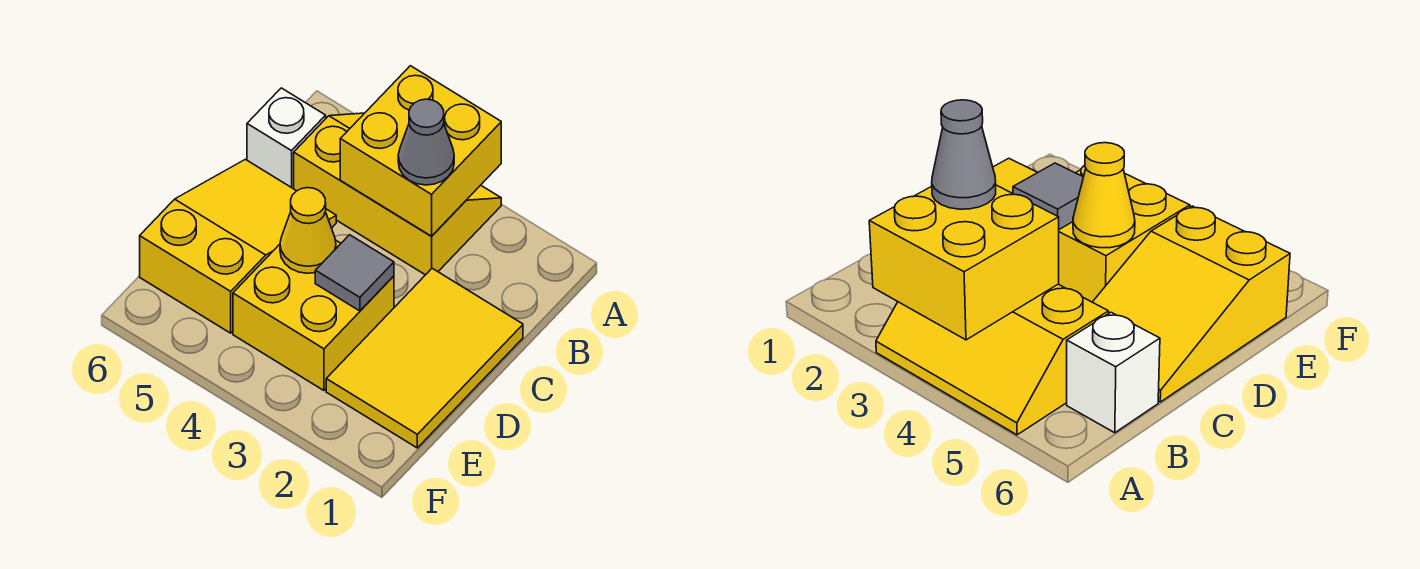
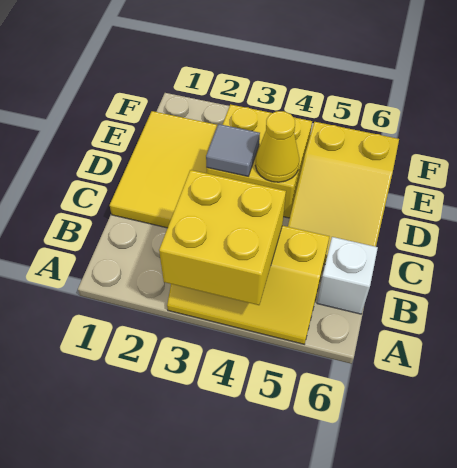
grey cone B3 level 3 -> none

